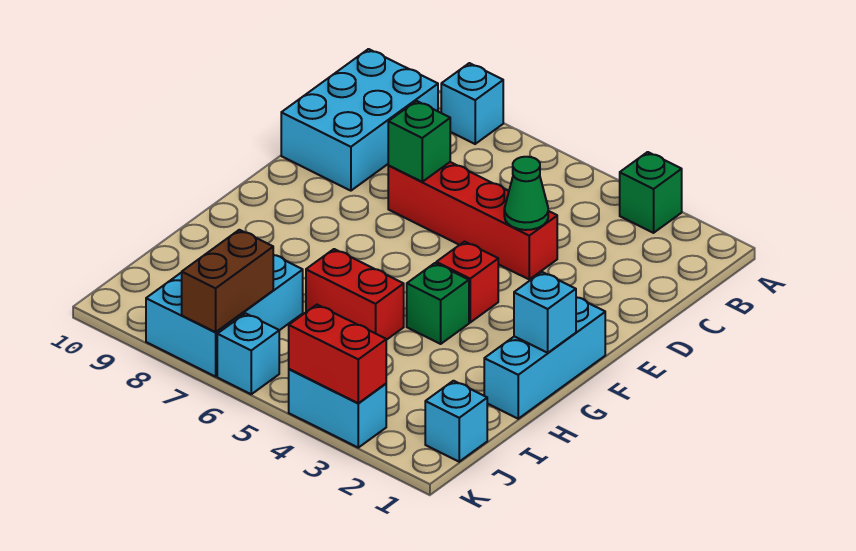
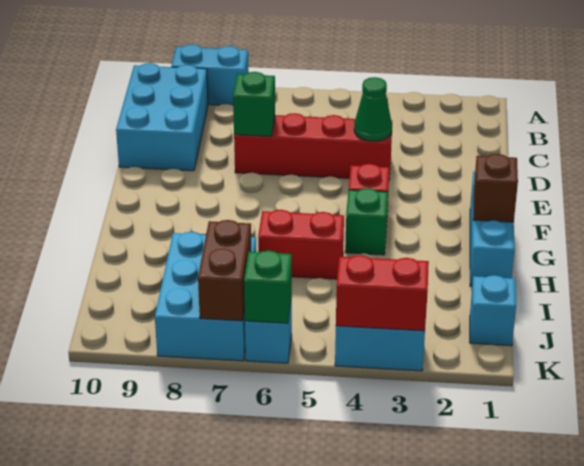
green brick A3 level 1 -> green brick K6 level 2
cyan brick A8 level 1 -> cyan brick A8:A9 level 1
cyan brick G1 level 2 -> brown brick G1 level 2

